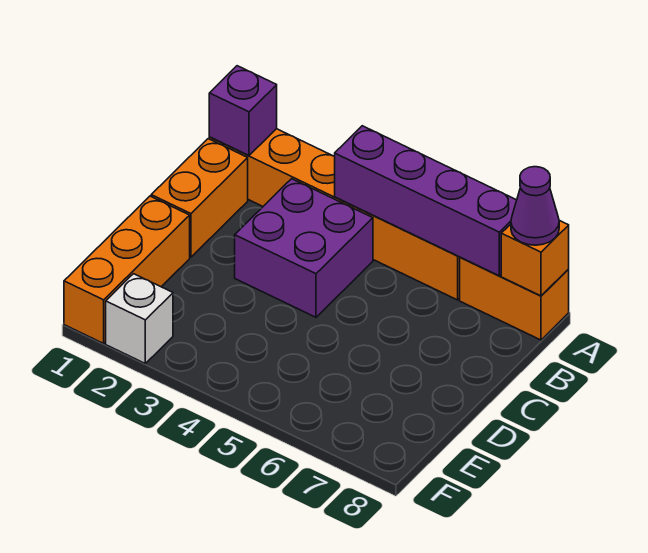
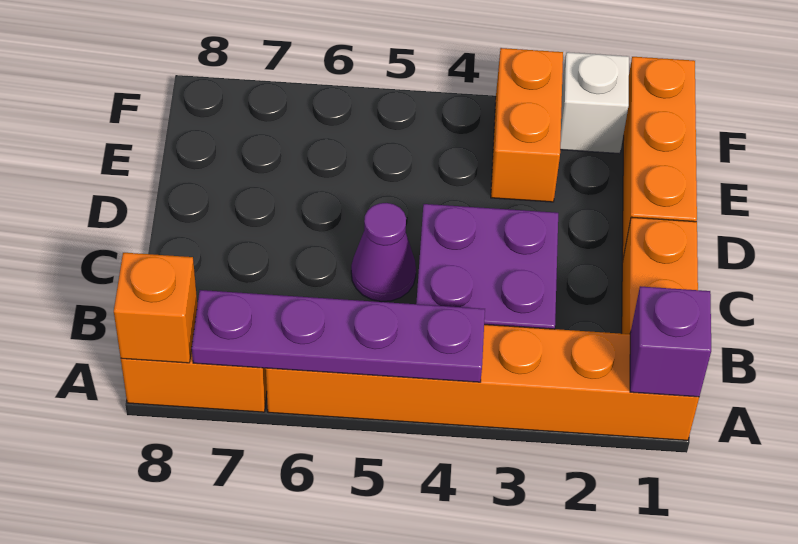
purple brick A4:A7 level 2 -> purple plate A4:A7 level 2
purple cone A8 level 3 -> purple cone C5 level 1
none -> orange brick E3:F3 level 1

